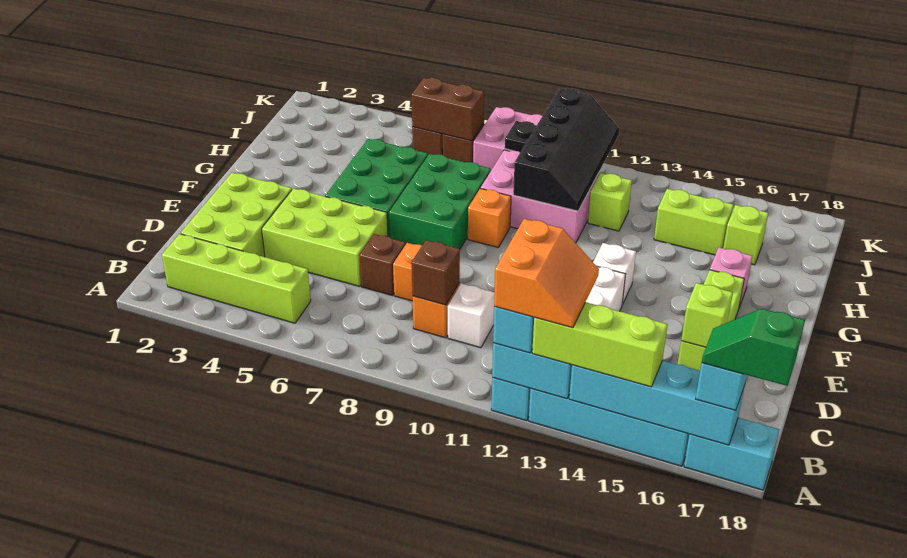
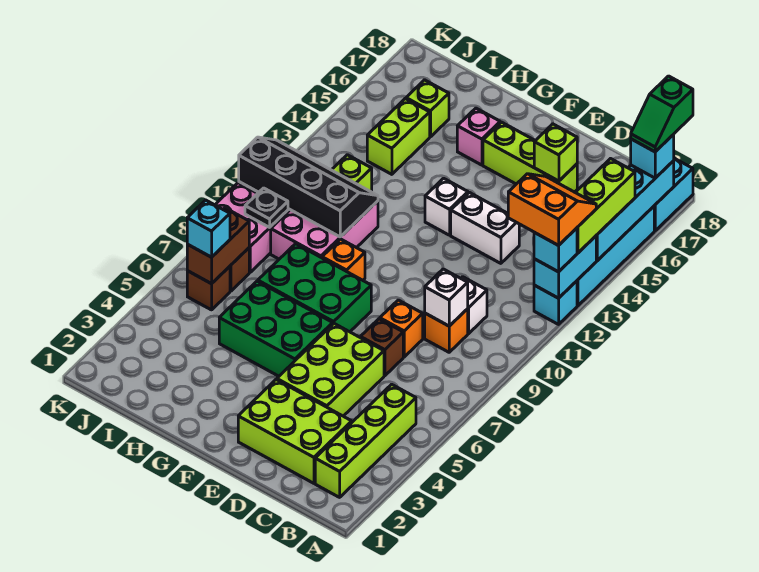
brown brick C9 level 2 -> white brick C9 level 2
none -> cyan brick J6 level 3

